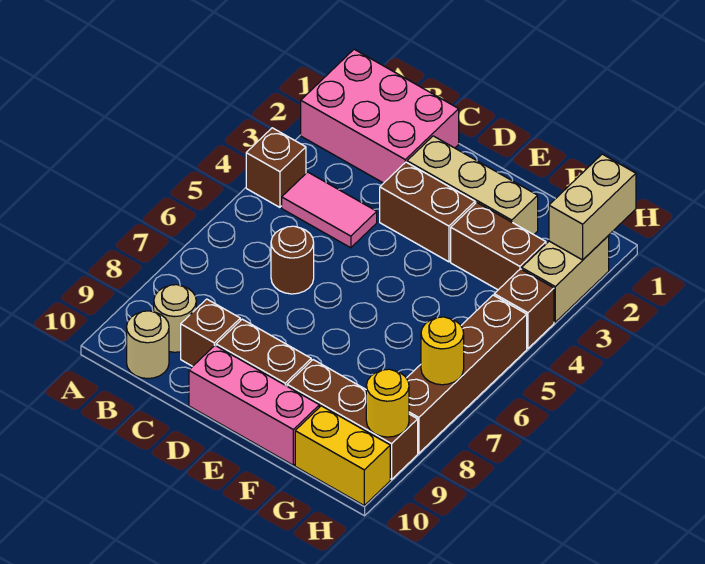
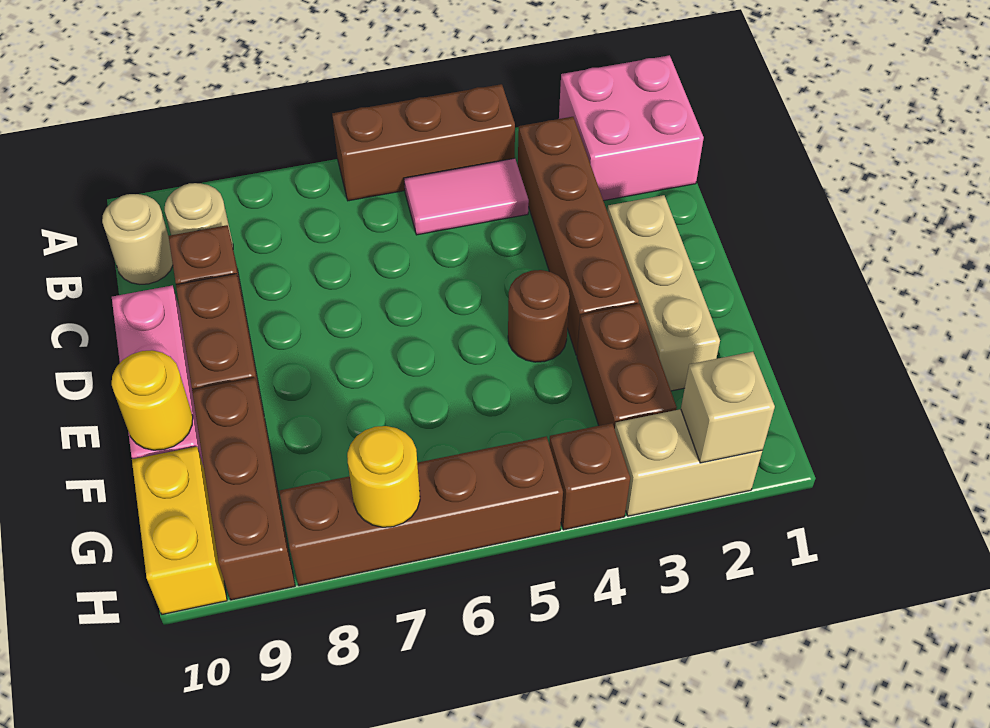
pink brick A1:C2 level 1 -> pink brick A1:B2 level 1
brown brick A4 level 1 -> brown brick A4:A6 level 1
pink tile B4:C4 level 1 -> pink tile B4:B5 level 1
brown round brick C6 level 1 -> brown round brick E4 level 1
brown brick D3:E3 level 1 -> brown brick B3:E3 level 1
tan brick H1:H2 level 2 -> tan brick H2 level 2
yellow round brick H9 level 2 -> yellow round brick F10 level 2

